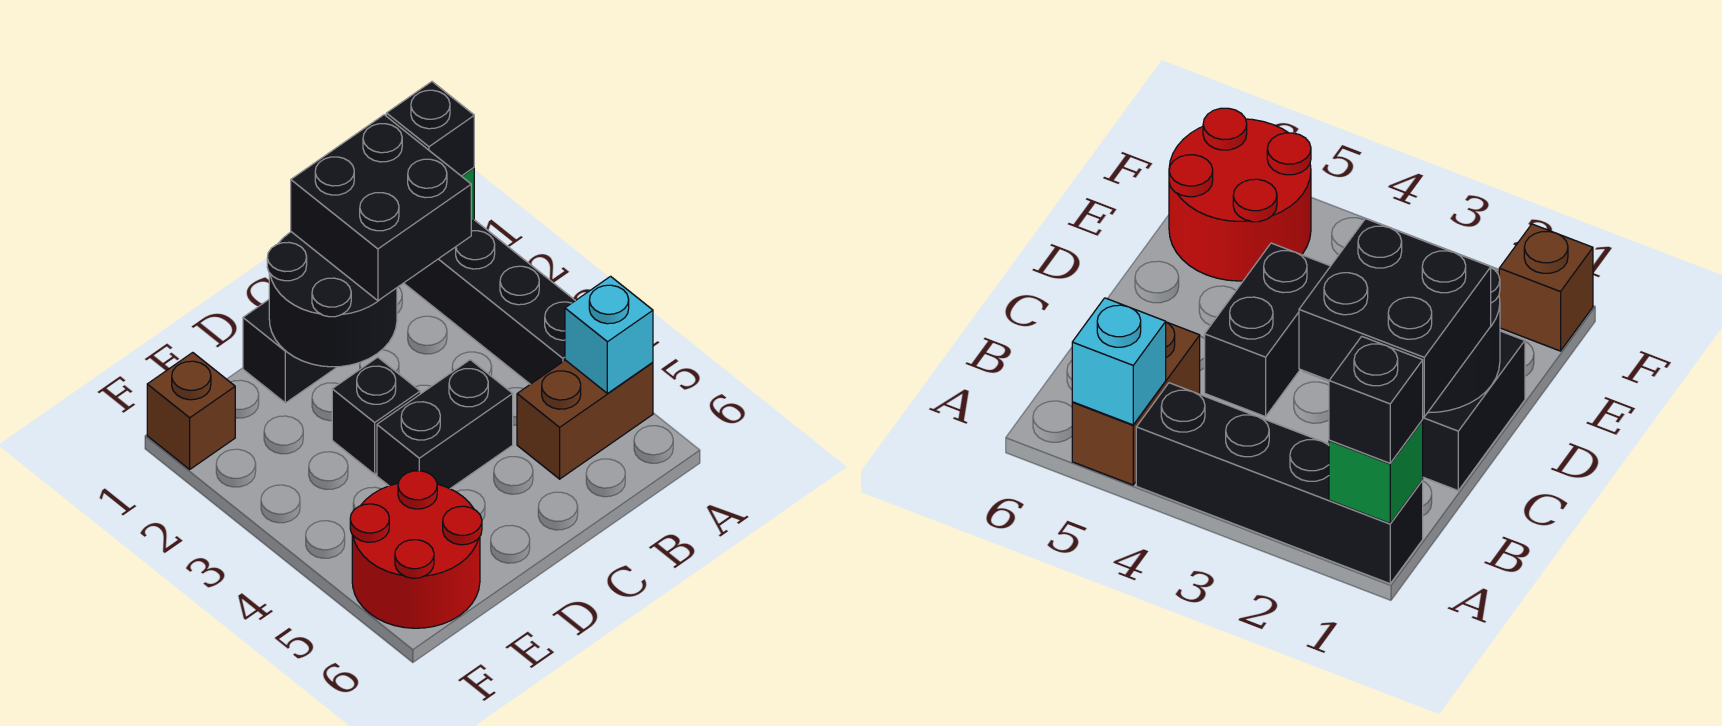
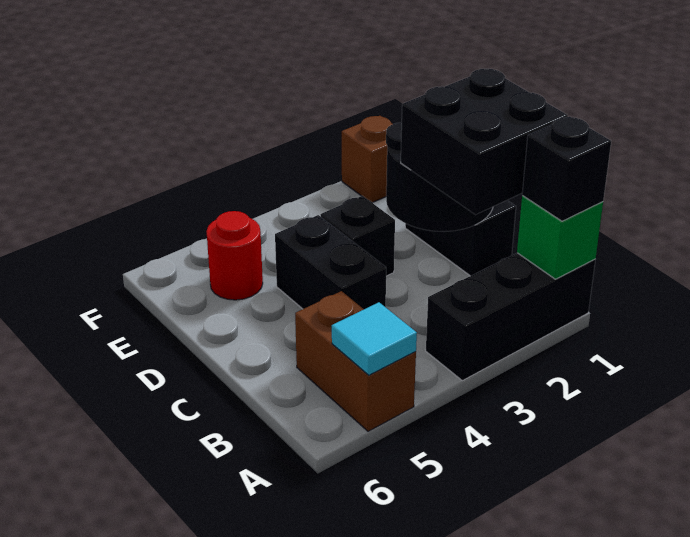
black brick A1:A4 level 1 -> black brick A1:A3 level 1
cyan brick A5 level 2 -> cyan tile A5 level 2
red round brick E5:F6 level 1 -> red round brick E5 level 1

